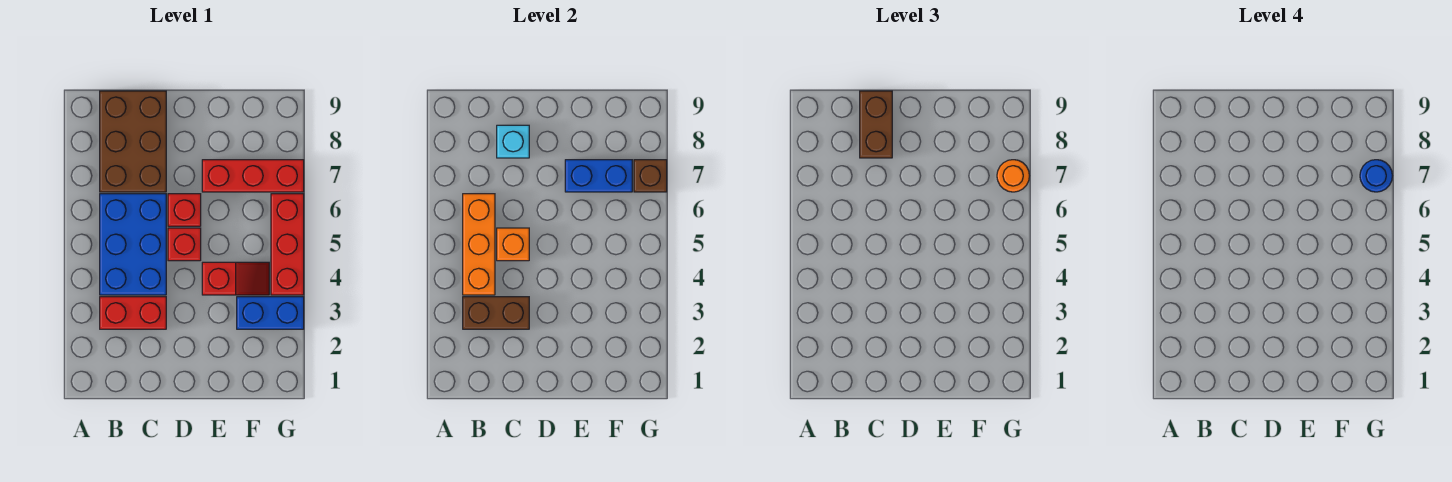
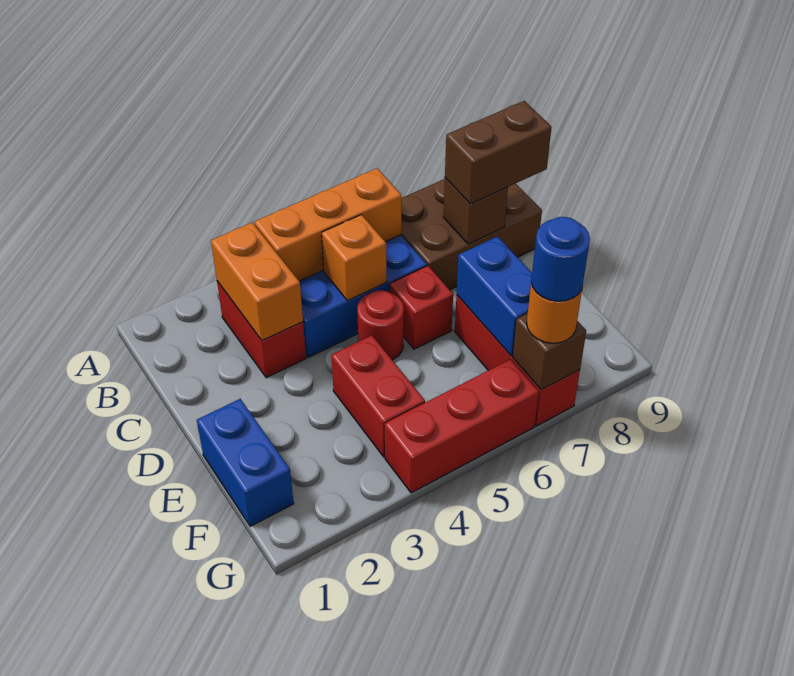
brown brick B3:C3 level 2 -> orange brick B3:C3 level 2
cyan brick C8 level 2 -> brown brick C8 level 2
red brick D5 level 1 -> red round brick D5 level 1
red slope E4:F4 level 1 top E -> red brick E4:F4 level 1
blue brick F3:G3 level 1 -> blue brick E1:F1 level 1

